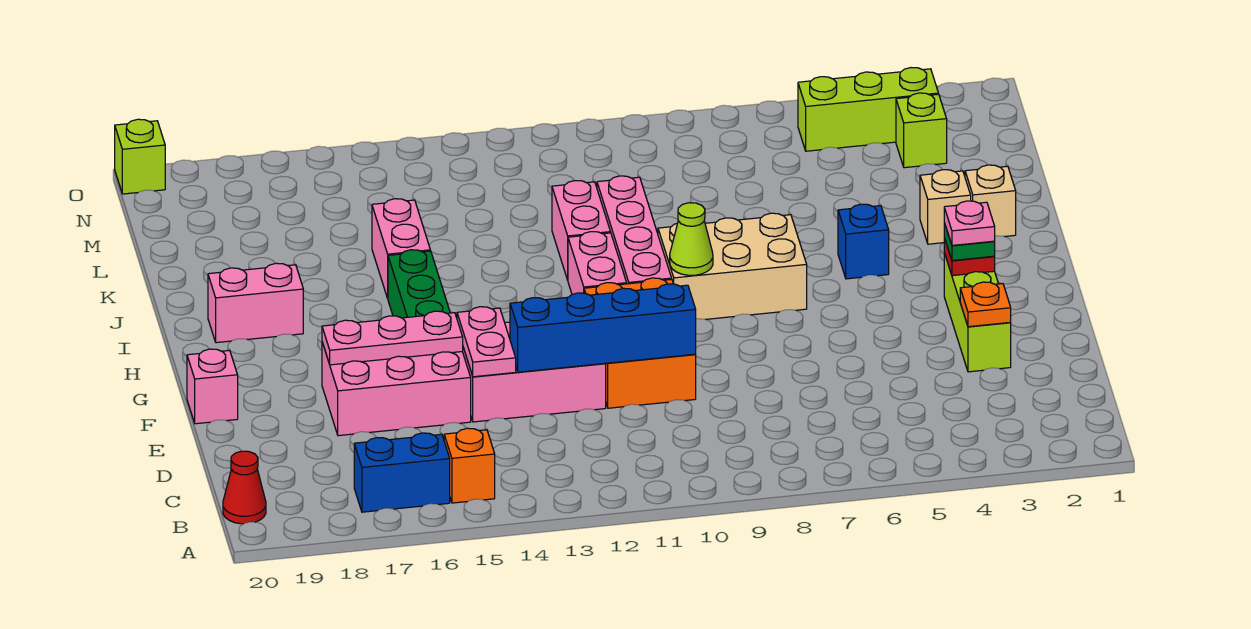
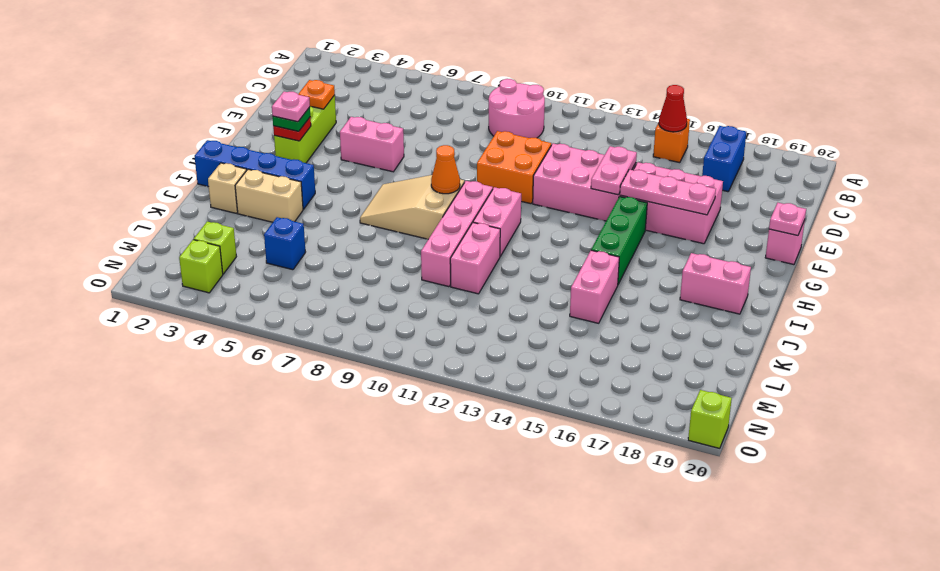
none -> pink round brick B9:C10 level 1
blue brick B16:B17 level 1 -> blue brick B17:C17 level 1
red cone B20 level 1 -> red cone B15 level 2
orange brick E10:G11 level 1 -> orange brick E10:F11 level 1
blue brick E10:E13 level 2 -> blue brick I1:I4 level 1
none -> pink brick F5:F6 level 1
none -> pink plate F20 level 2
tan brick H7:I9 level 1 -> tan slope H7:I9 level 1 top 9
lime cone H9 level 2 -> orange cone H9 level 2
blue brick I5 level 1 -> blue brick L5 level 1
tan brick J3 level 1 -> tan brick J3:J4 level 1
lime brick N3:N5 level 1 -> lime brick N3 level 1

